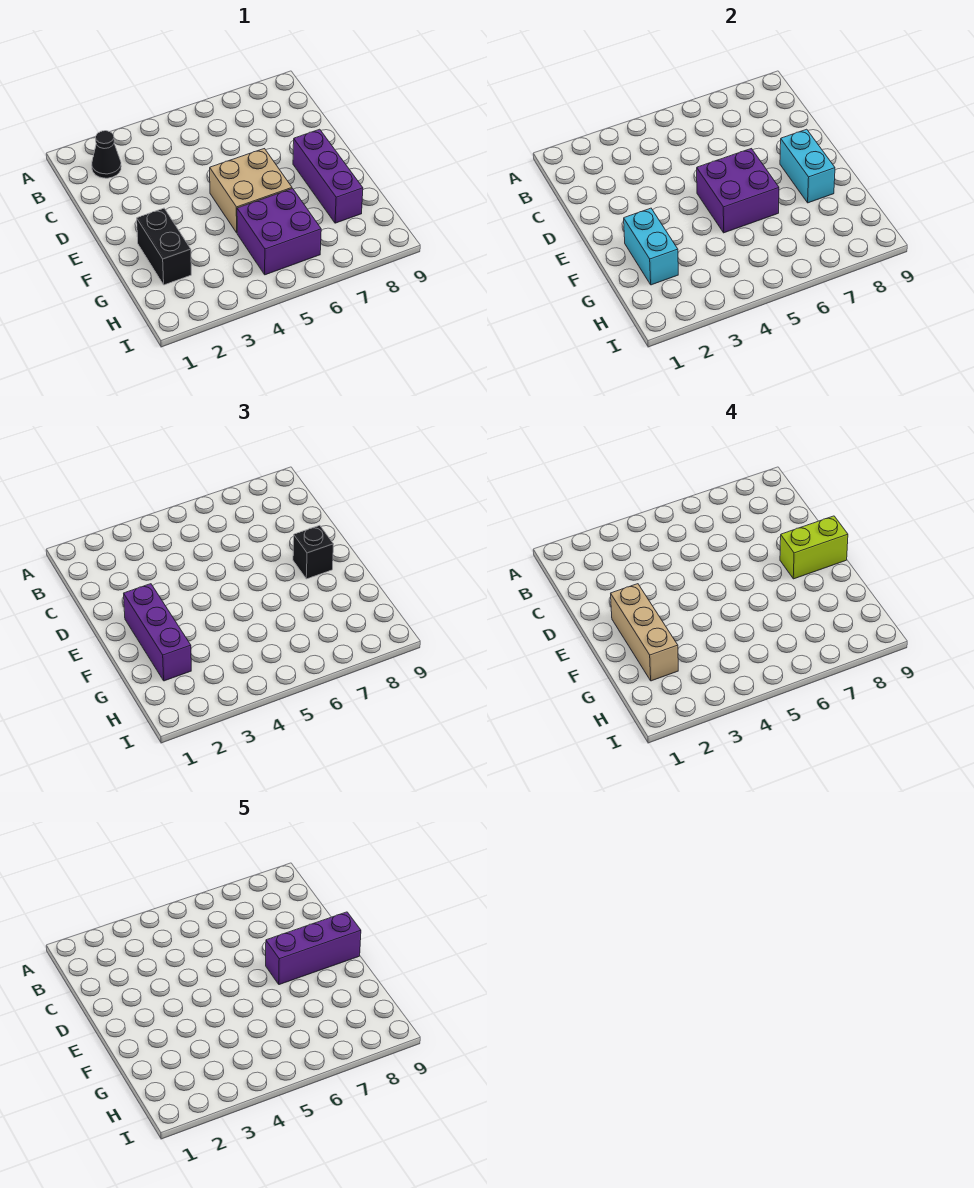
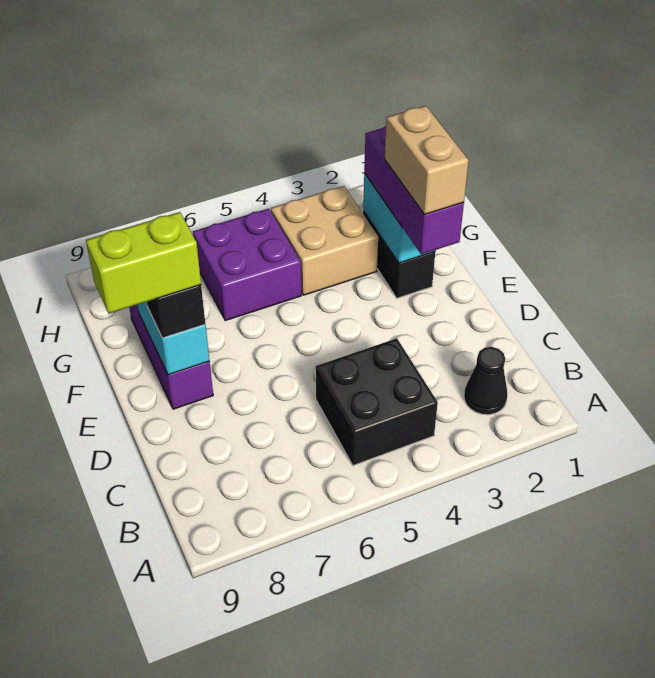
none -> black brick B4:C5 level 1
tan brick E2:G2 level 4 -> tan brick E2:F2 level 4
tan brick E5:F6 level 1 -> tan brick G3:H4 level 1
purple brick E5:F6 level 2 -> none
purple brick E7:E9 level 5 -> none

